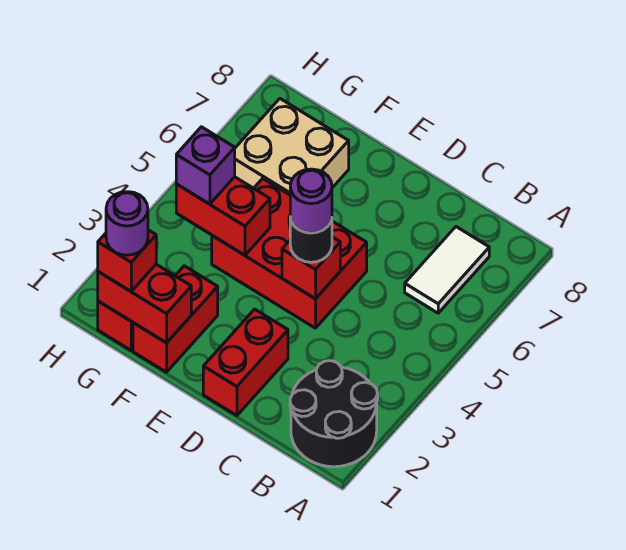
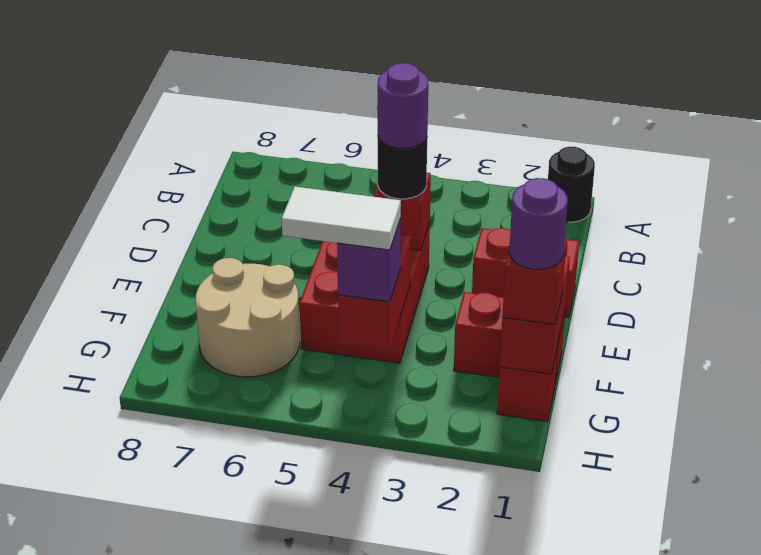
black round brick A1:B2 level 1 -> black round brick A1 level 1
white tile B6:B7 level 1 -> white tile G4:G5 level 4
tan brick F6:G7 level 1 -> tan round brick F6:G7 level 1

